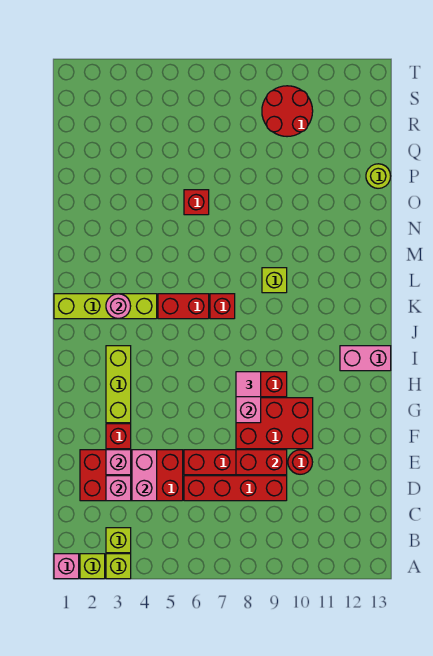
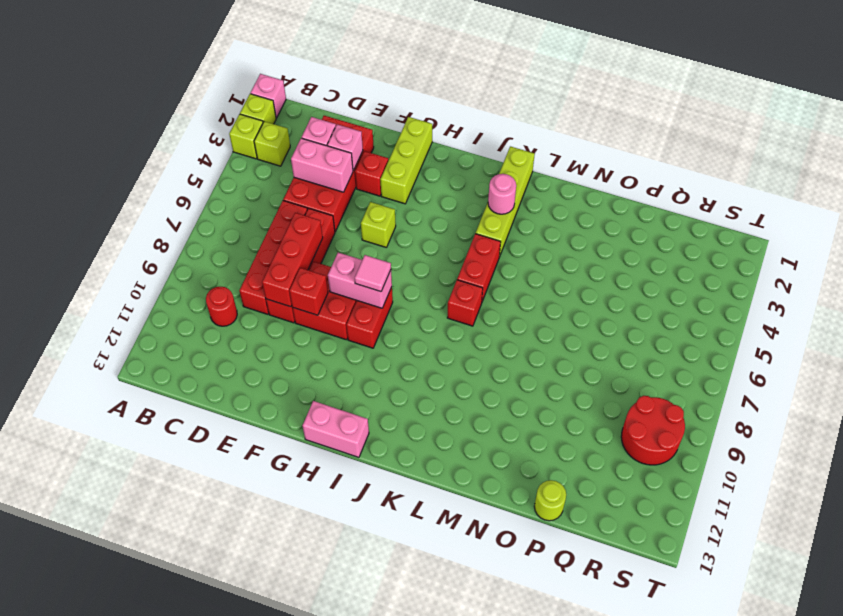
red brick E8:E9 level 2 -> red brick E7:E9 level 2
red round brick E10 level 1 -> red round brick C10 level 1
red brick F8:G10 level 1 -> red brick F8:G9 level 1
lime brick G3:I3 level 1 -> lime brick G1:G3 level 1
pink brick I12:I13 level 1 -> pink brick H13:I13 level 1
lime brick L9 level 1 -> lime brick G5 level 1
red brick O6 level 1 -> red brick F9 level 2

